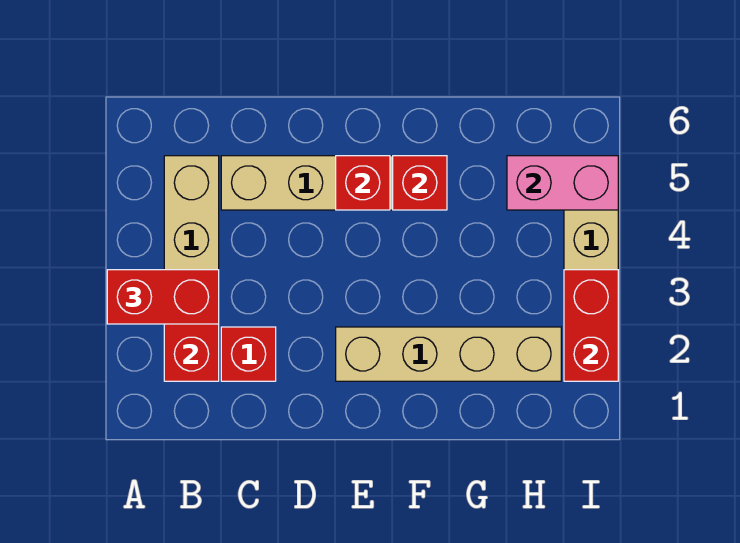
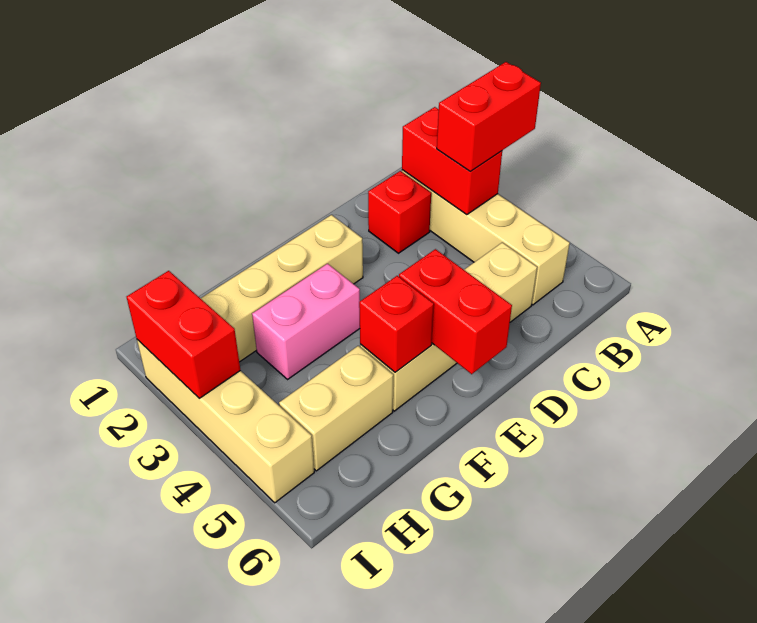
red brick E5 level 2 -> red brick E5:E6 level 2
none -> tan brick G5:H5 level 1
pink brick H5:I5 level 2 -> pink brick F3:G3 level 1

